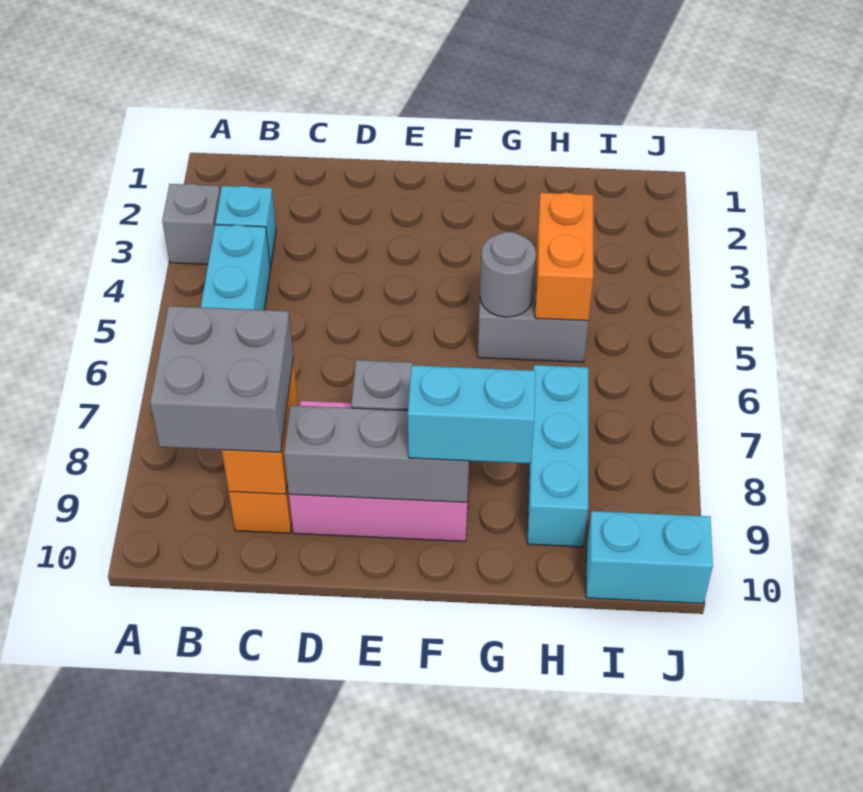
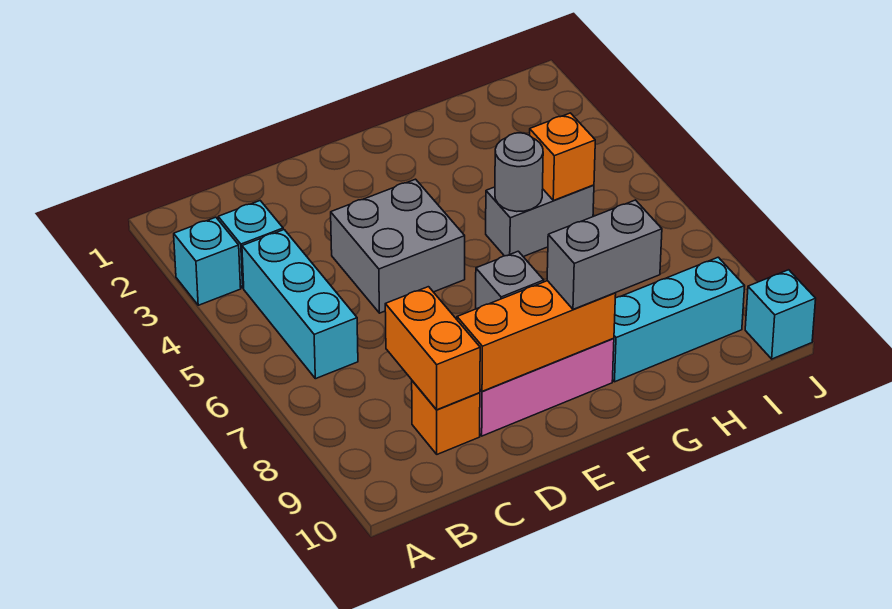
grey brick A3 level 1 -> cyan brick A3 level 1
grey brick B8:C9 level 3 -> grey brick D4:E5 level 1
grey brick D9:F9 level 2 -> orange brick D9:F9 level 2
cyan brick F9:G9 level 3 -> grey brick F9:G9 level 3
orange brick H4:H5 level 2 -> orange brick H5 level 2
cyan brick H7:H9 level 1 -> cyan brick G9:I9 level 1
cyan brick I10:J10 level 1 -> cyan brick J10 level 1

